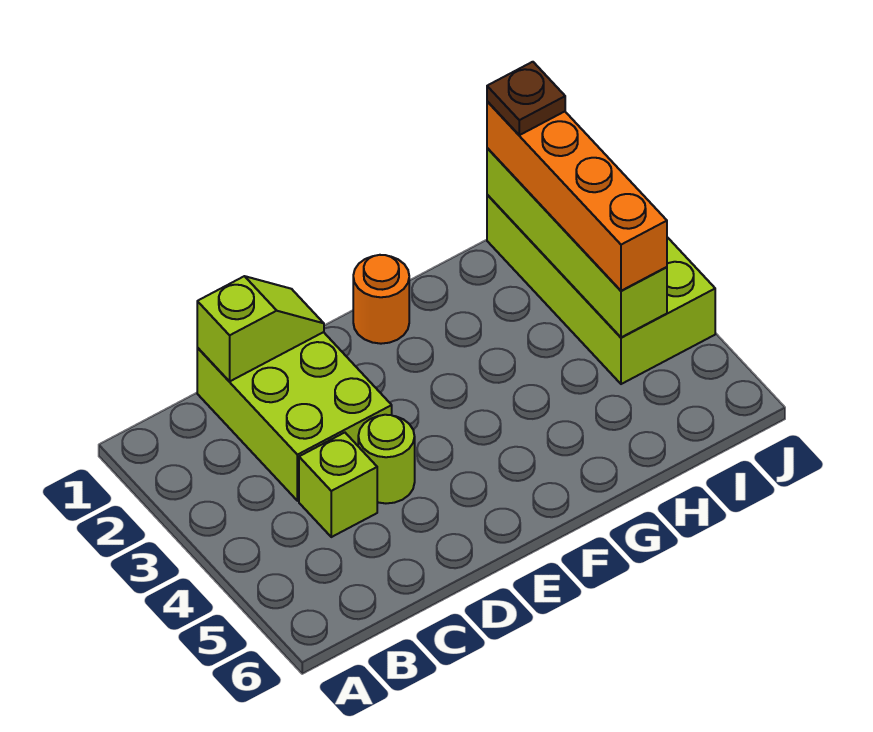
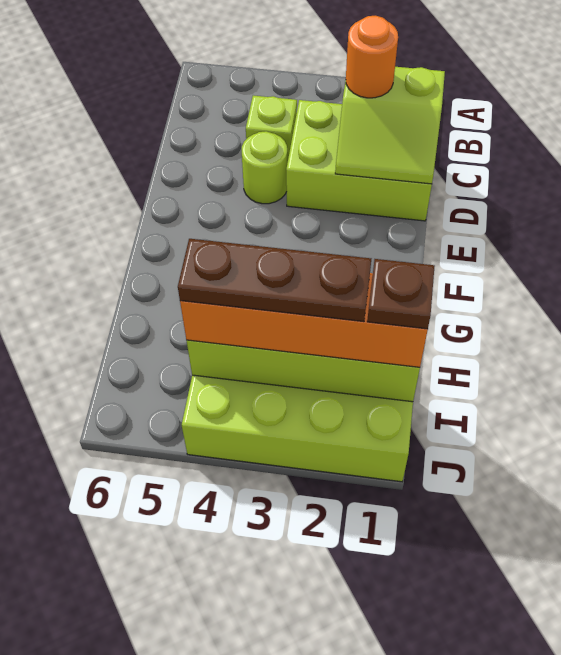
lime slope C1:D1 level 2 top C -> lime slope C1:D2 level 2 top C
orange round brick F1 level 1 -> orange round brick C2 level 3
none -> brown plate I2:I4 level 4

